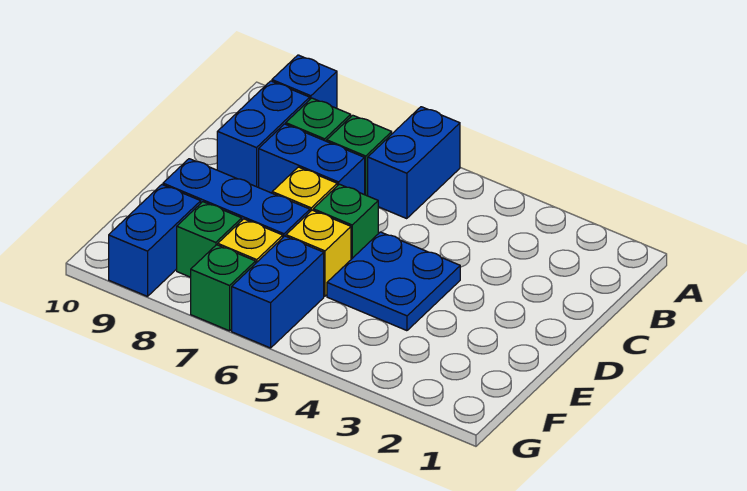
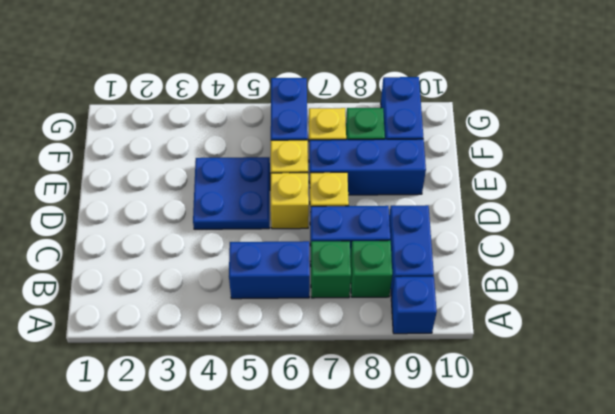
blue brick A6:B6 level 1 -> blue brick B5:B6 level 1
green brick D6 level 1 -> yellow brick D6 level 1
green brick G7 level 1 -> none

